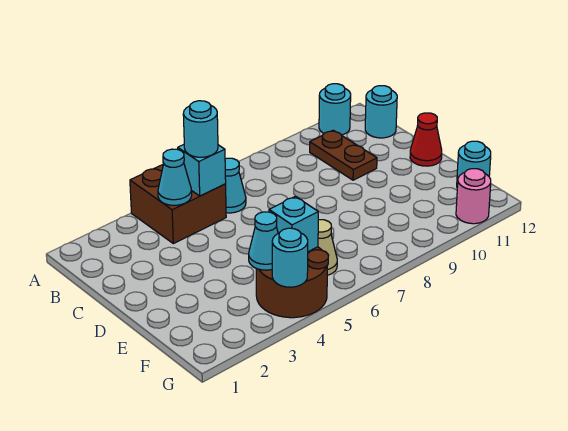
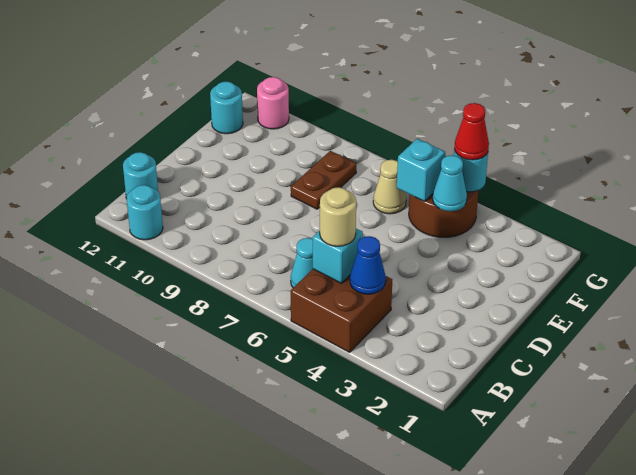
cyan cone B4 level 2 -> blue cone B4 level 2
cyan round brick B5 level 3 -> tan round brick B5 level 3
brown plate B10:C10 level 1 -> brown plate E8:F8 level 1
red cone D12 level 1 -> red cone G4 level 3

